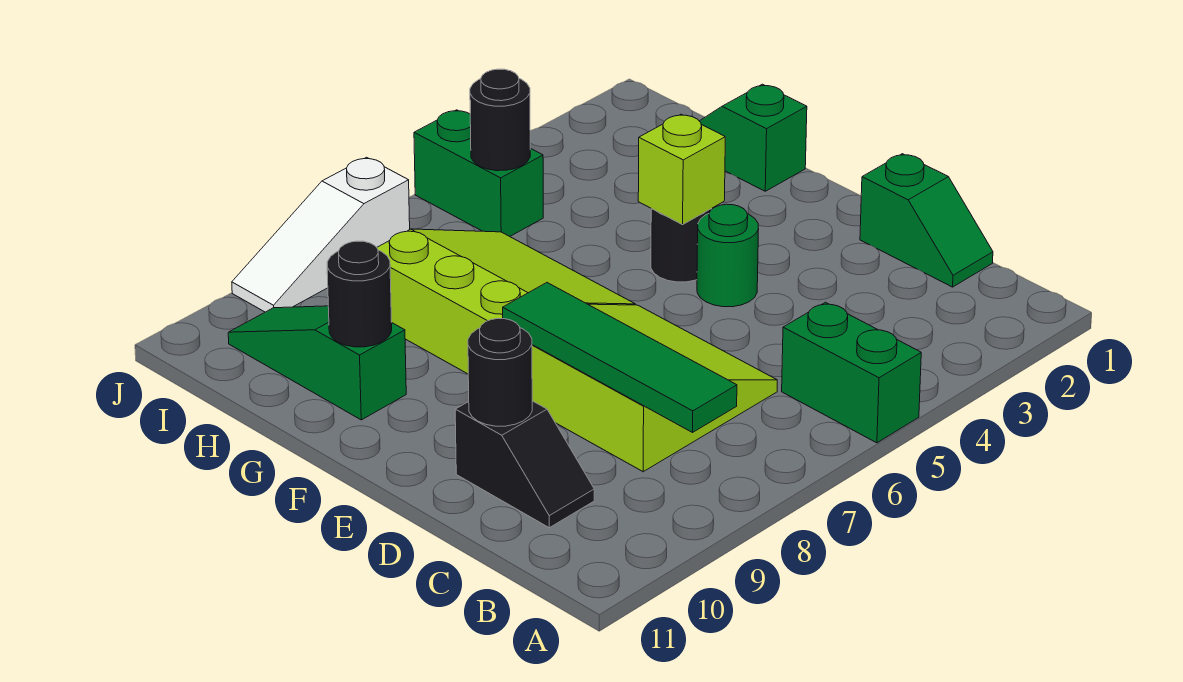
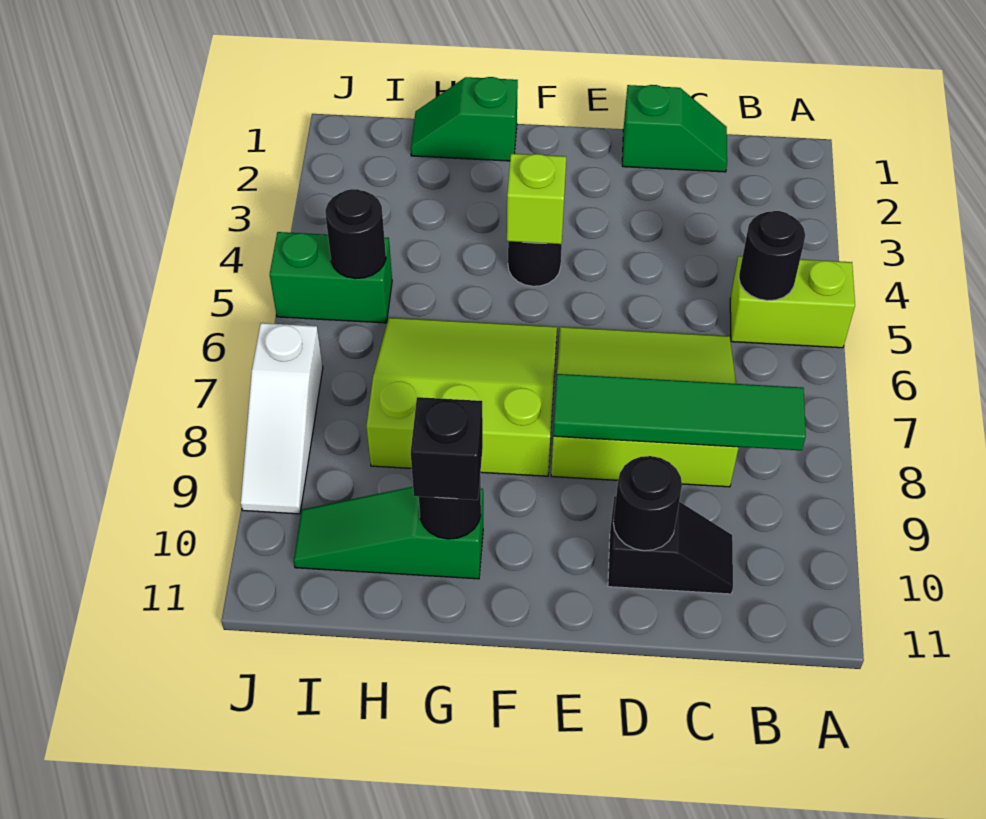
green brick A5:B5 level 1 -> lime brick A5:B5 level 1
none -> black round brick B5 level 2
green round brick E4 level 1 -> none
none -> black brick G10 level 3

